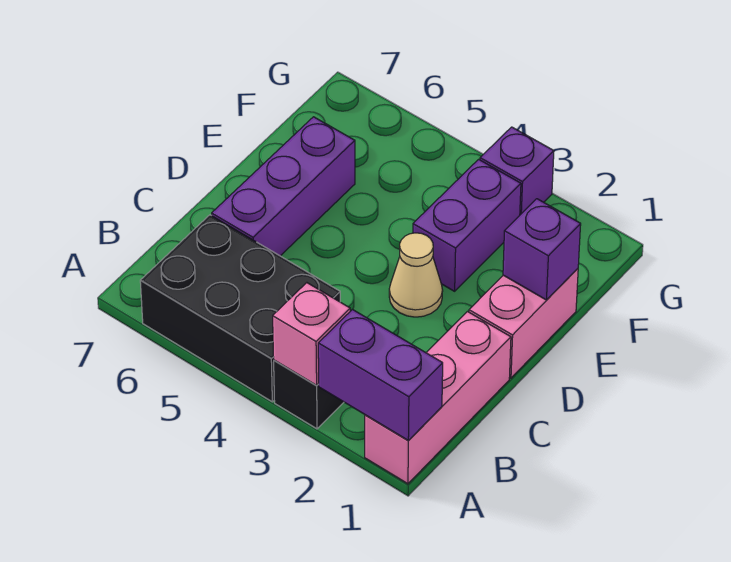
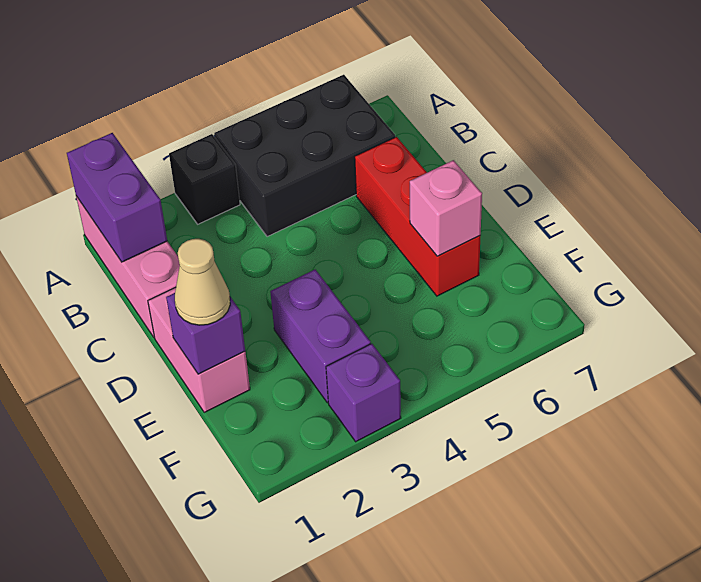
purple brick A1:A2 level 2 -> purple brick A1:B1 level 2
pink brick A3 level 2 -> pink brick E6 level 2
purple brick C6:E6 level 1 -> red brick C6:E6 level 1
tan cone D3 level 1 -> tan cone E1 level 3

